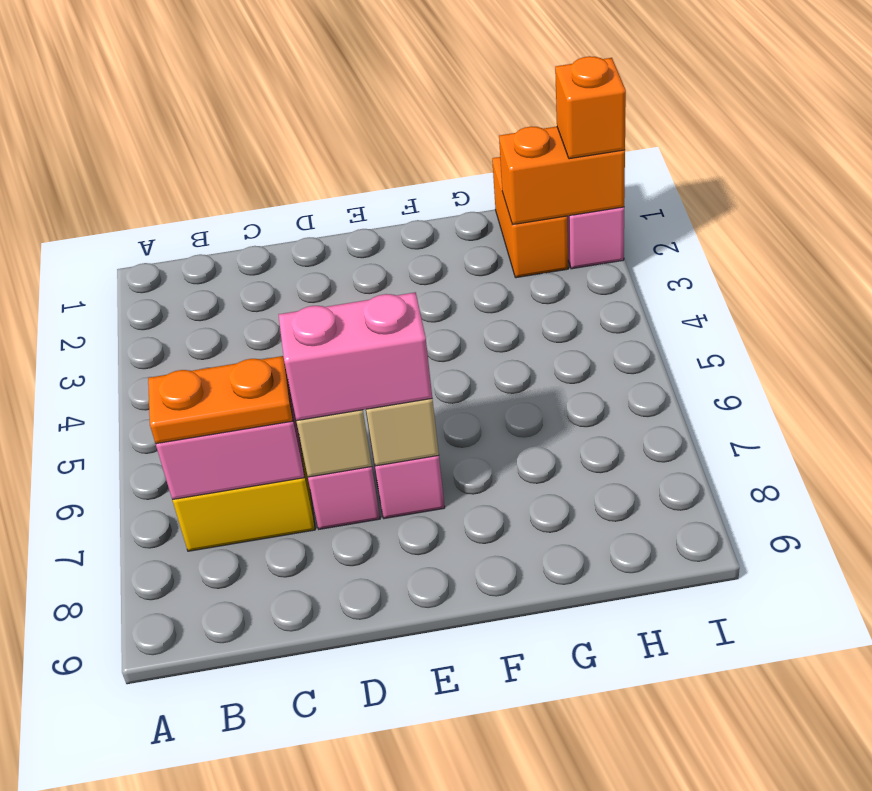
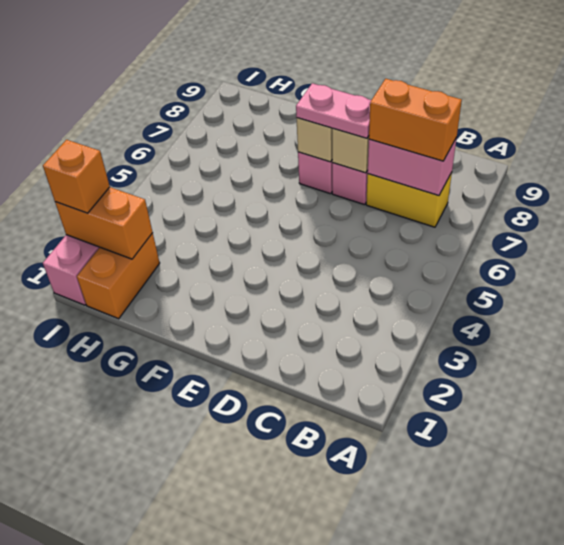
orange plate B7:C7 level 3 -> orange brick B7:C7 level 3
pink brick D7:E7 level 3 -> pink plate D7:E7 level 3

